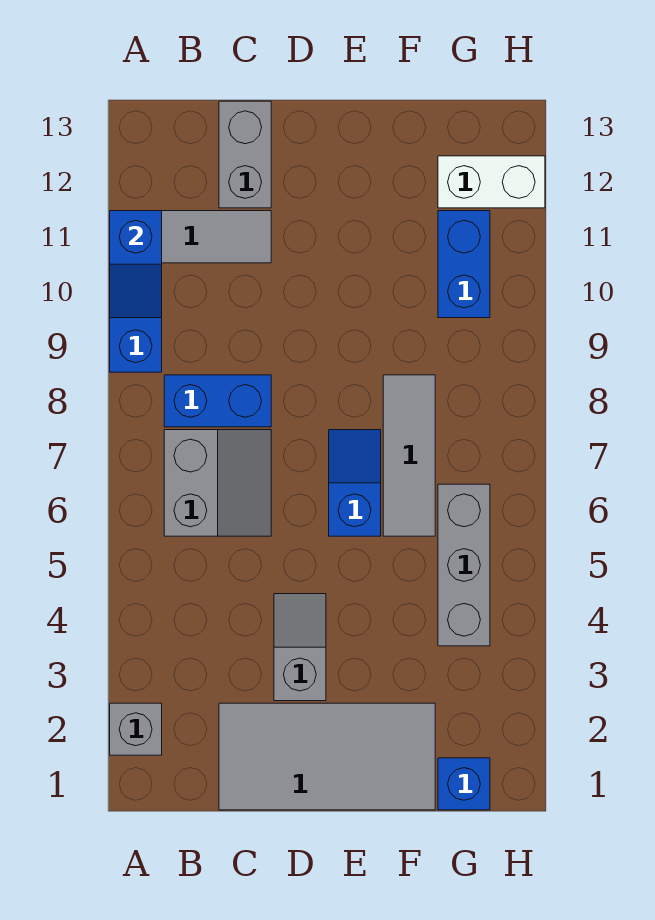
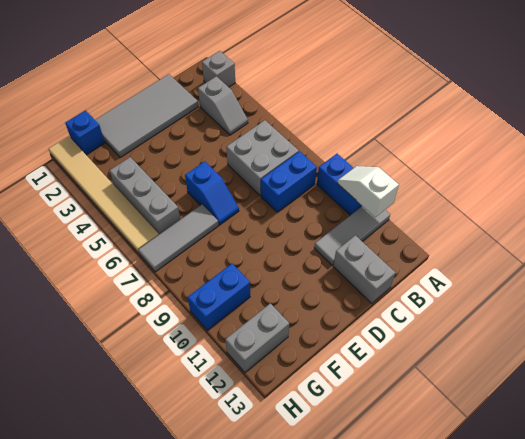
blue slope A10:A11 level 2 top 11 -> white slope A10:A11 level 2 top 11
grey slope B6:C7 level 1 top B -> grey brick B6:C7 level 1
grey slope D3:D4 level 1 top 3 -> grey slope B3:B4 level 1 top 3
grey tile F6:F8 level 1 -> grey tile F7:H7 level 1
blue brick G10:G11 level 1 -> blue brick G10:H10 level 1
white brick G12:H12 level 1 -> grey brick G12:H12 level 1
none -> tan tile H1:H6 level 1

